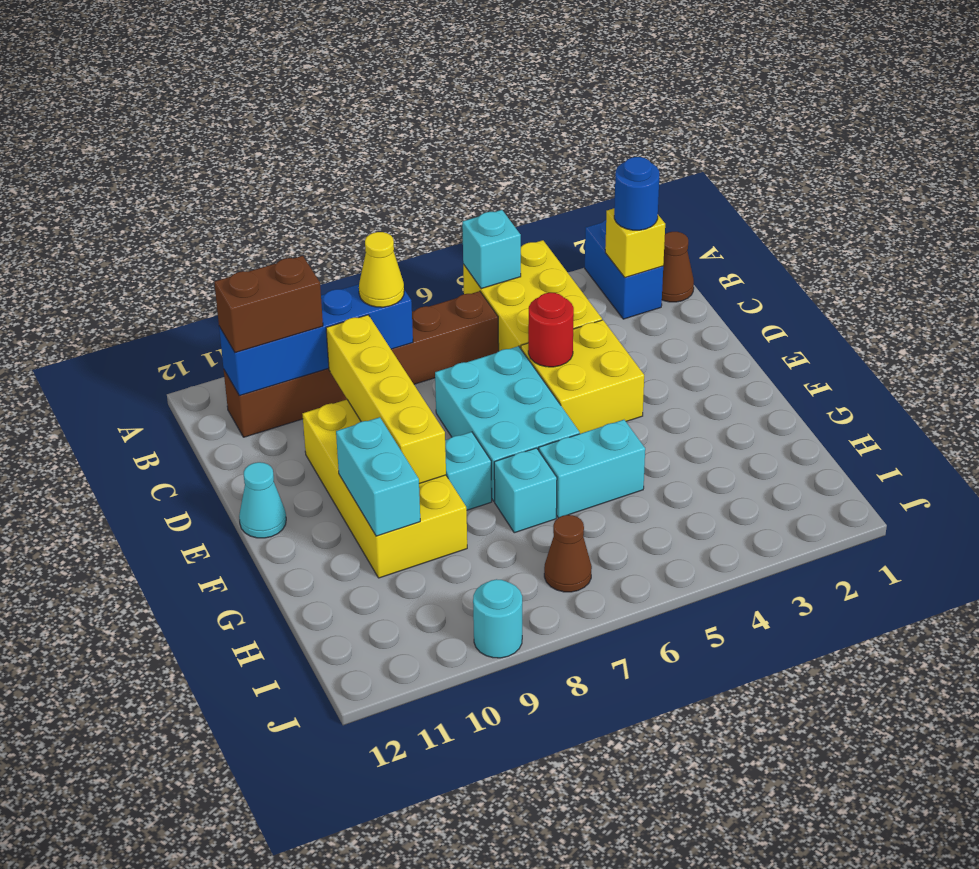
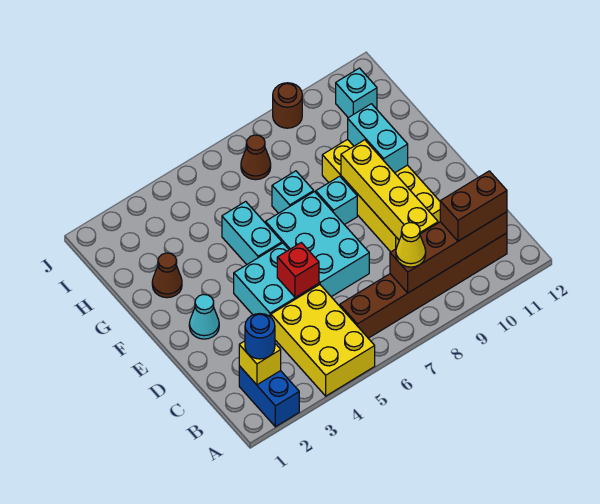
cyan brick A5 level 2 -> cyan brick I11 level 1
brown cone B1 level 1 -> brown cone G2 level 1
blue brick B8:B11 level 2 -> brown brick B8:B11 level 2
yellow brick D4:E5 level 1 -> cyan brick D4:E5 level 1
red round brick D5 level 2 -> red brick D5 level 2
cyan cone E12 level 1 -> cyan cone E2 level 1
cyan brick G5:G6 level 1 -> cyan brick F5:G5 level 1
cyan round brick J9 level 1 -> brown round brick J9 level 1

